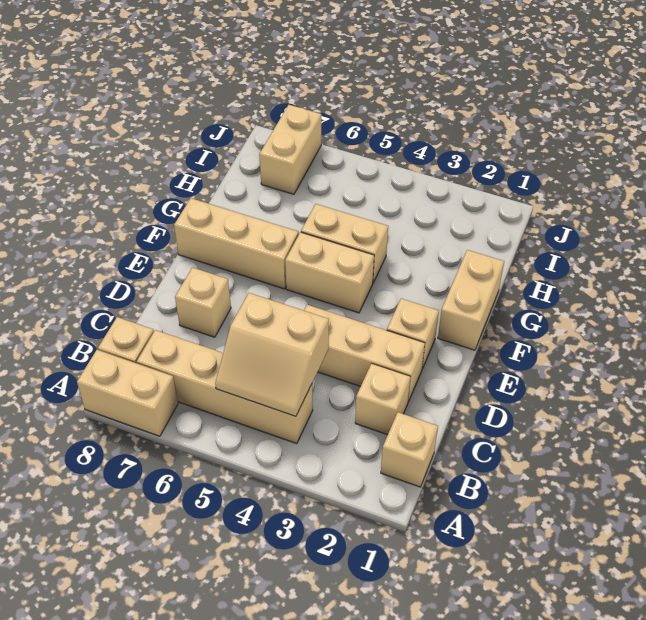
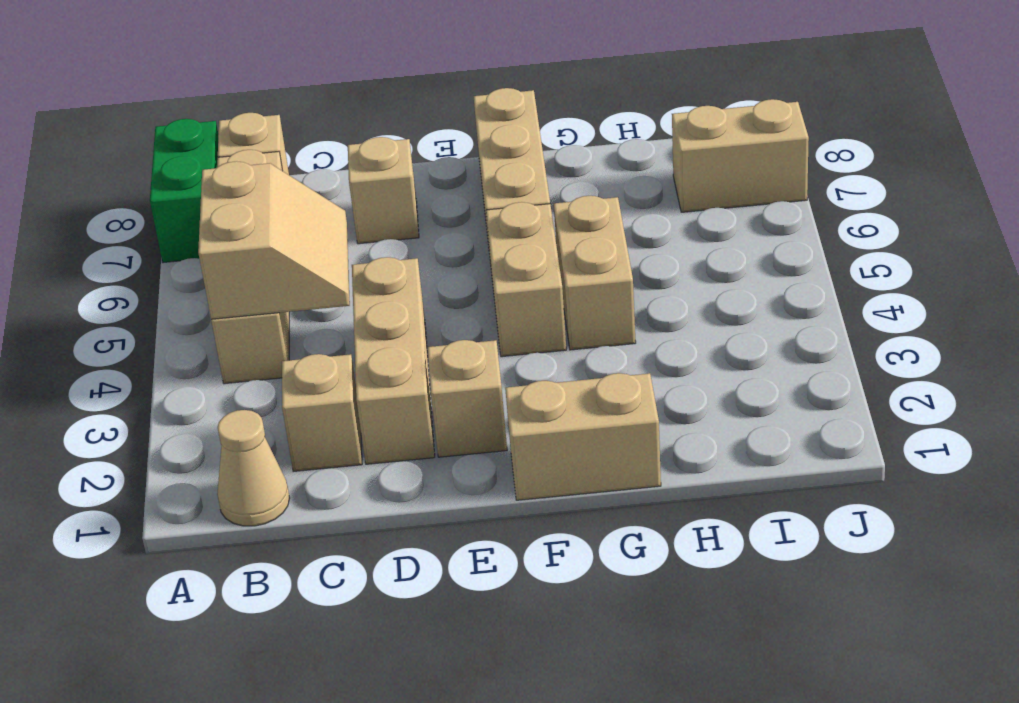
tan brick A7:A8 level 1 -> green brick A7:A8 level 1
tan brick B1 level 1 -> tan cone B1 level 1
tan slope B4:C5 level 2 top C -> tan slope B4:C5 level 2 top B

